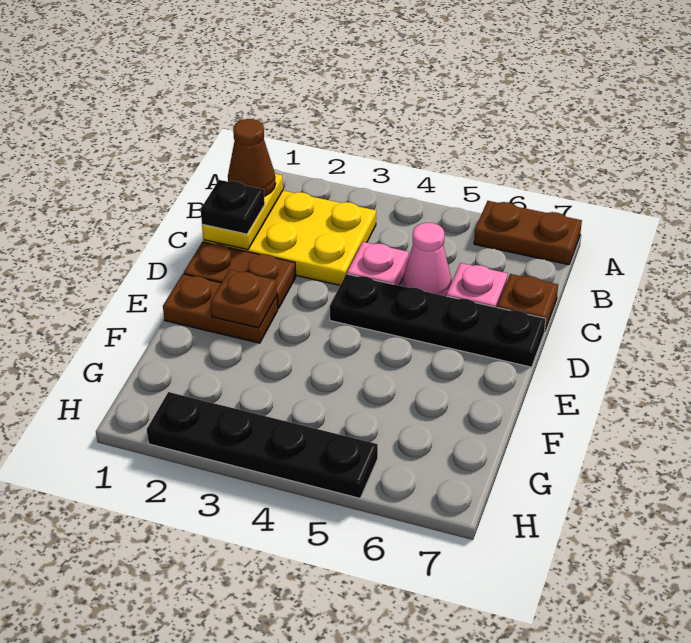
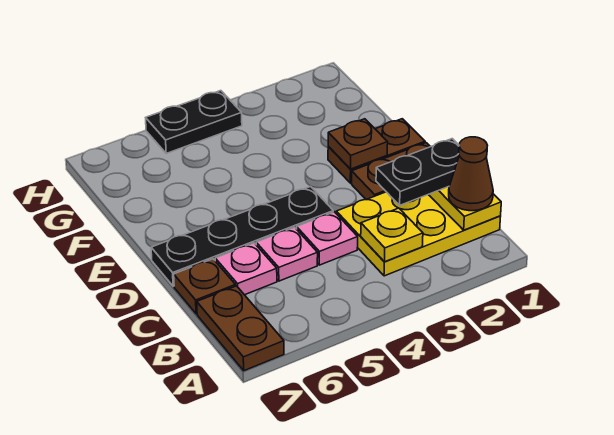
brown plate A6:A7 level 1 -> brown plate A7:B7 level 1
none -> yellow plate B3 level 2
black plate C1 level 3 -> black plate C1:C2 level 3
pink cone C5 level 1 -> pink plate C5 level 1
black plate H2:H5 level 1 -> black plate H4:H5 level 1

